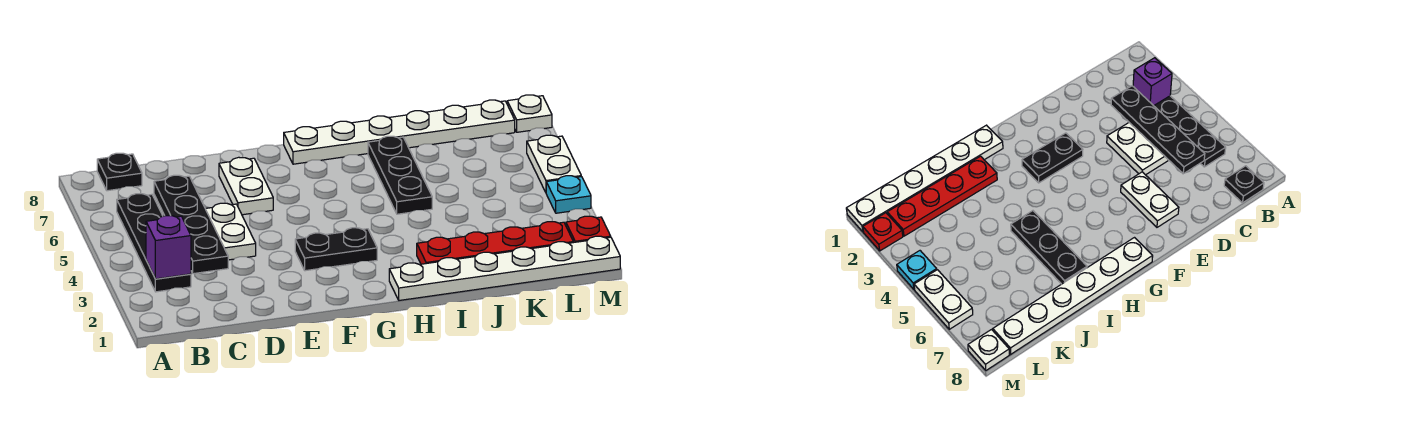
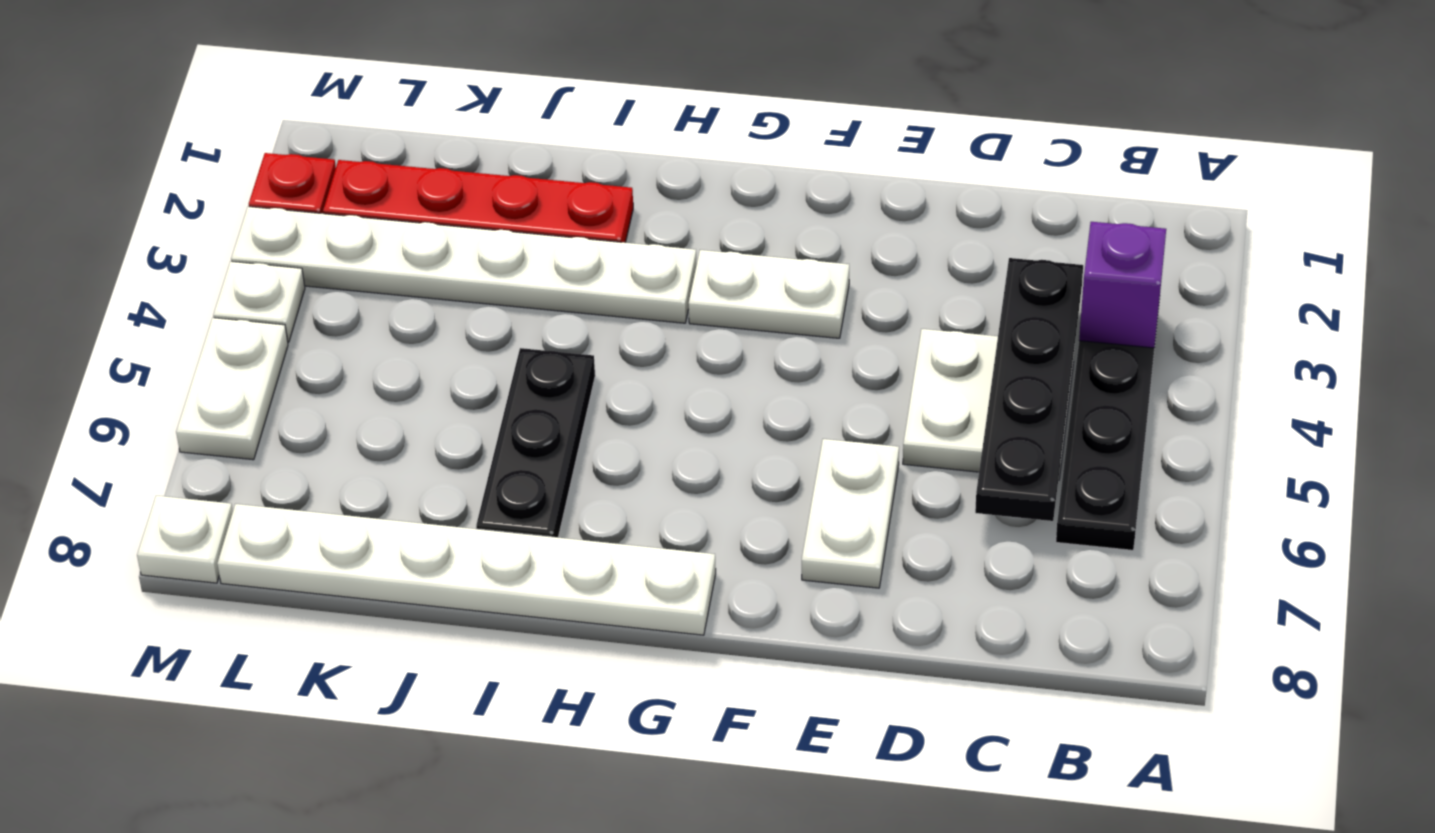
black plate B8 level 1 -> none
black plate F3:G3 level 1 -> white plate F3:G3 level 1
white plate H1:M1 level 1 -> white plate H3:M3 level 1
cyan plate M4 level 1 -> white plate M4 level 1

